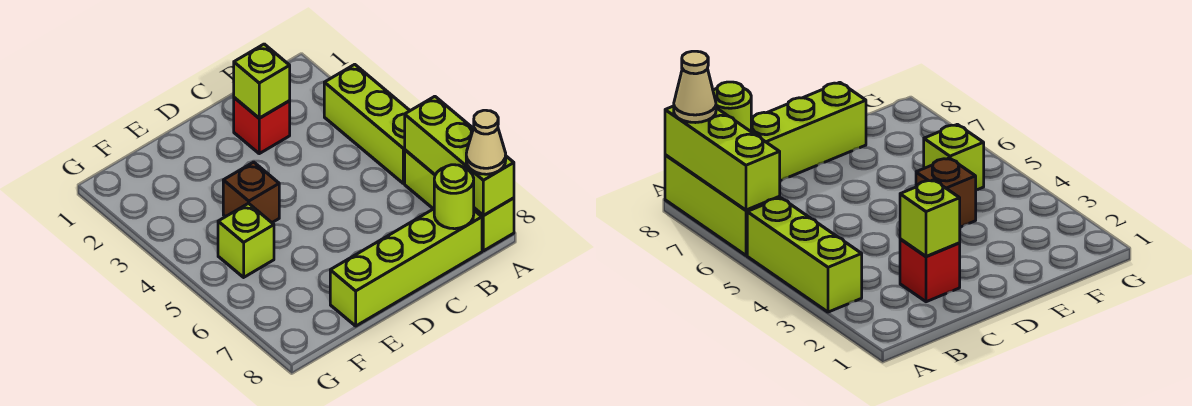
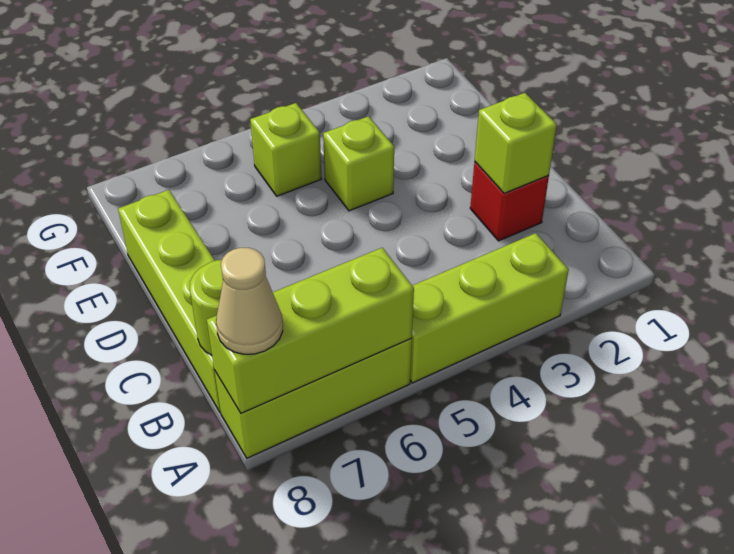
brown brick E4 level 1 -> lime brick E4 level 1

